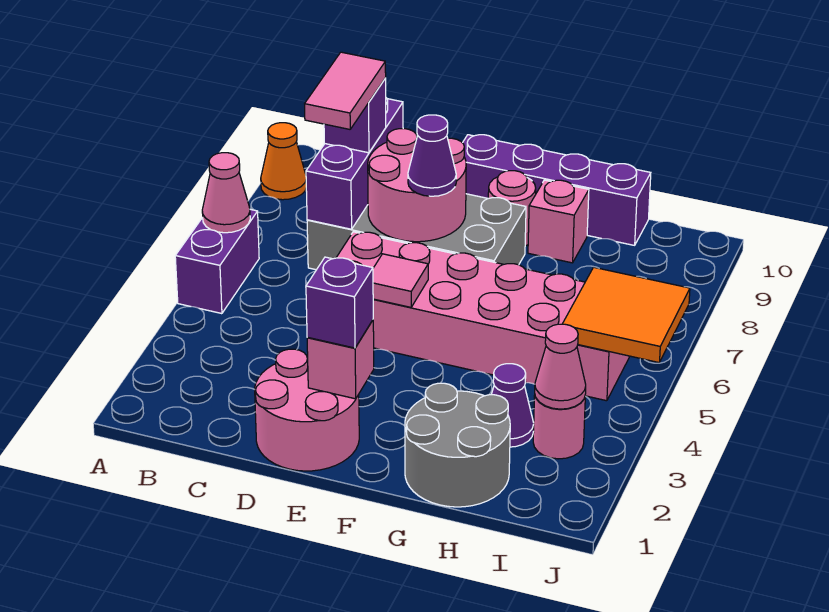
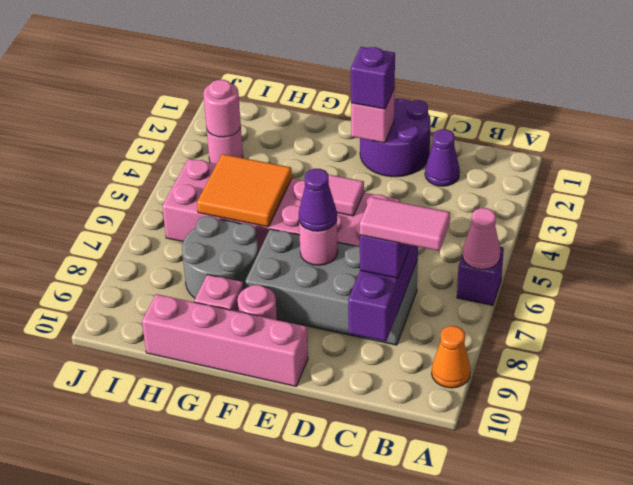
purple brick A5:A6 level 1 -> purple brick A6 level 1
pink tile C7:C8 level 4 -> pink tile B8:C8 level 4
pink round brick D1:E2 level 1 -> purple round brick D1:E2 level 1
pink round brick D7:E8 level 2 -> pink round brick E7 level 2
purple brick E10:H10 level 1 -> pink brick E10:H10 level 1
grey round brick G1:H2 level 1 -> grey round brick G7:H8 level 1
purple cone H3 level 1 -> purple cone C2 level 1
pink cone I3 level 2 -> pink round brick I3 level 2
orange tile I5:J6 level 2 -> orange tile G5:H6 level 2

